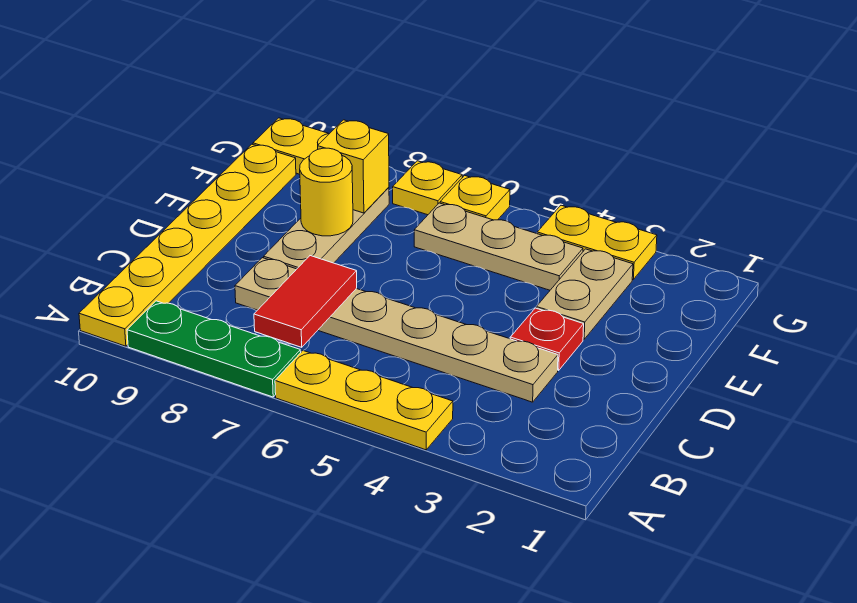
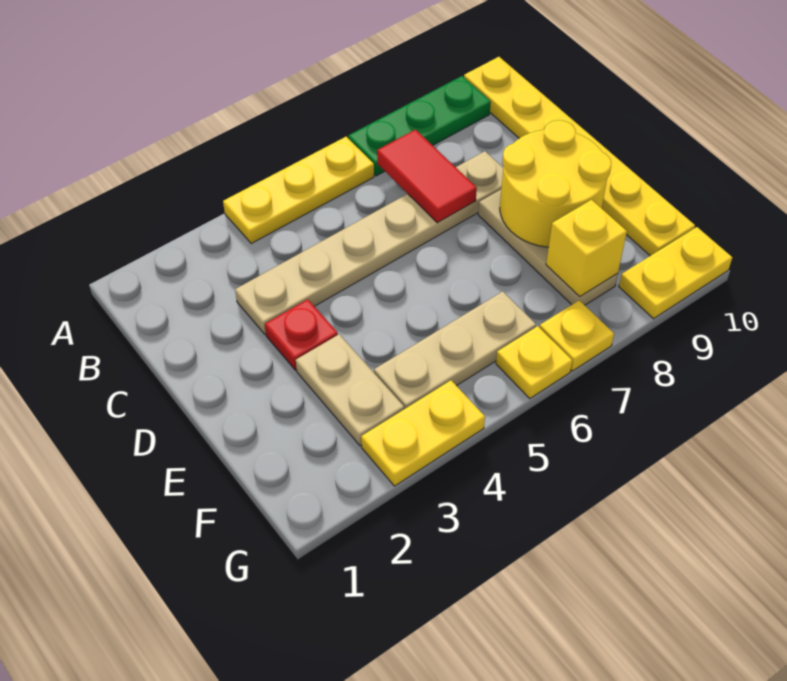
yellow round brick E8 level 2 -> yellow round brick D8:E9 level 2

